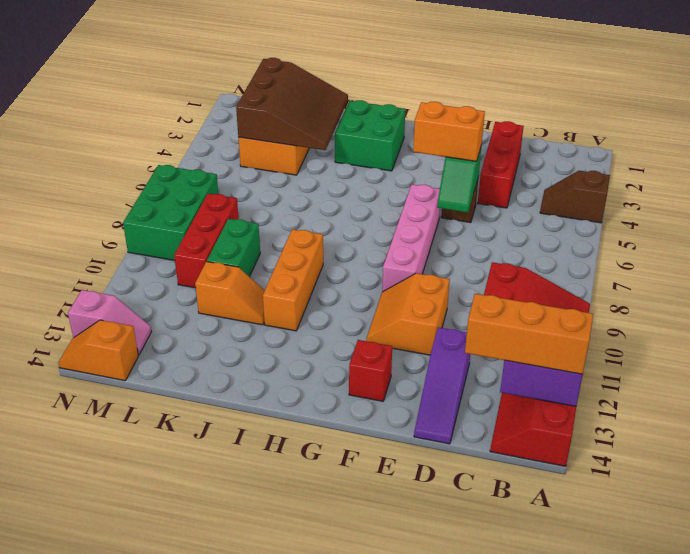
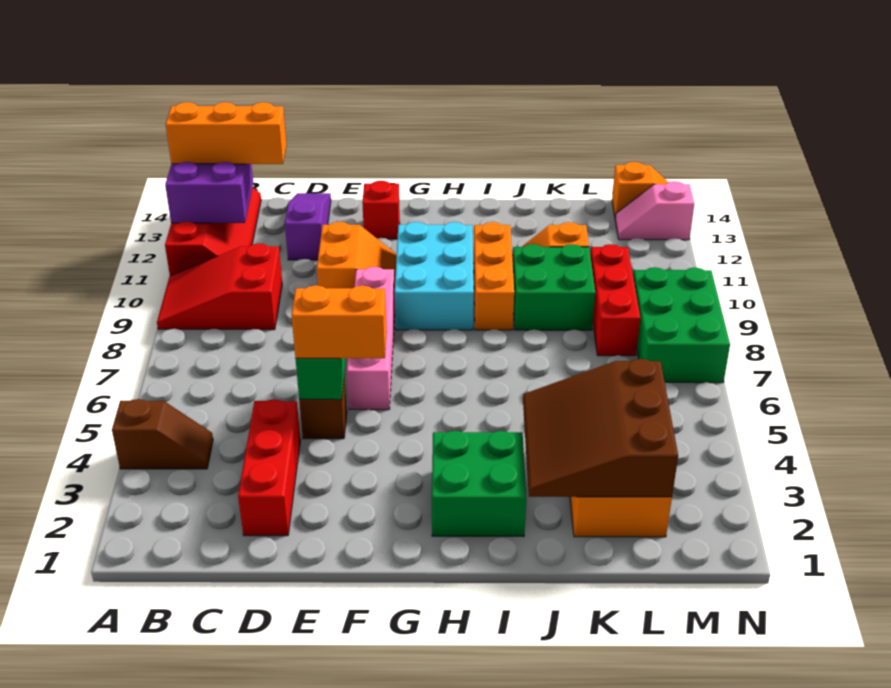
none -> cyan brick G9:H11 level 1
green brick K9:K10 level 1 -> green brick J9:K10 level 1

